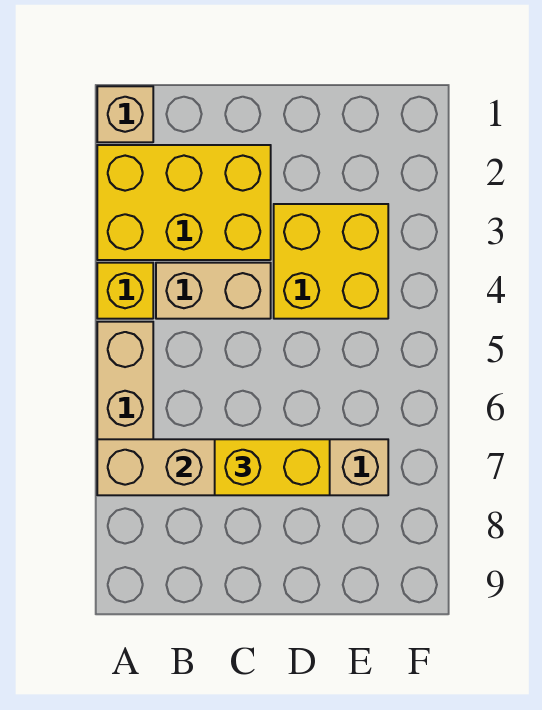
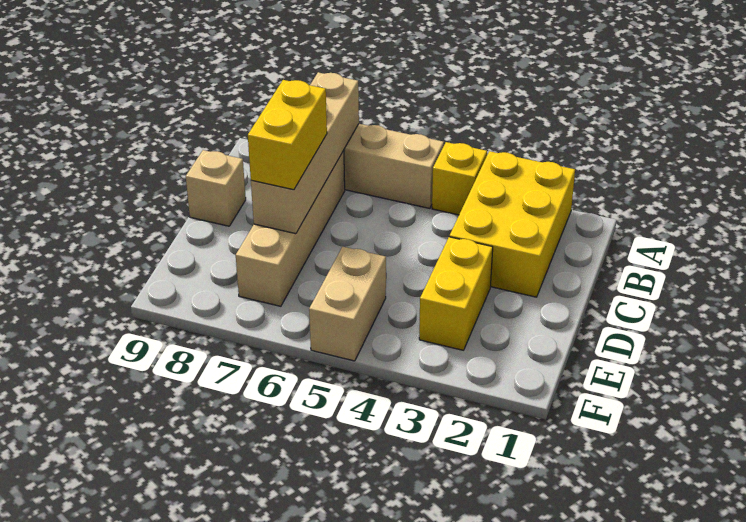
tan brick A1 level 1 -> tan brick C9 level 1
tan brick B4:C4 level 1 -> tan brick E5:F5 level 1
yellow brick D3:E4 level 1 -> yellow brick D3:E3 level 1

